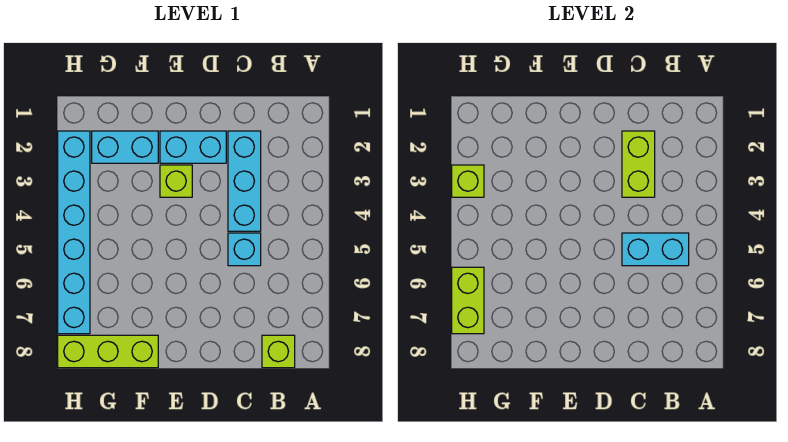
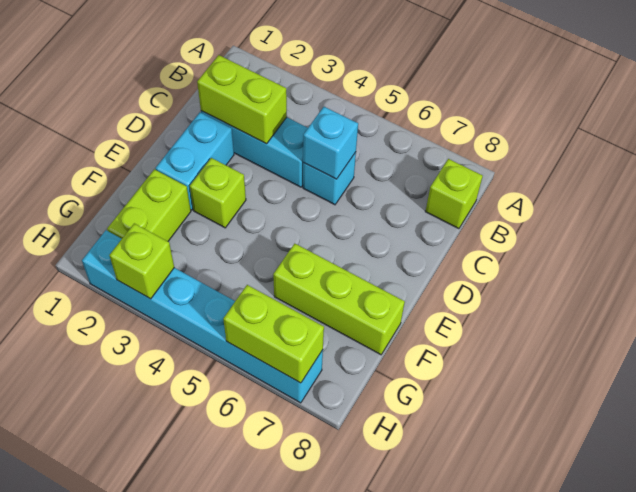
cyan brick B5:C5 level 2 -> cyan brick C5 level 2
cyan brick F2:G2 level 1 -> lime brick F2:G2 level 1
lime brick F8:H8 level 1 -> lime brick F6:F8 level 1

